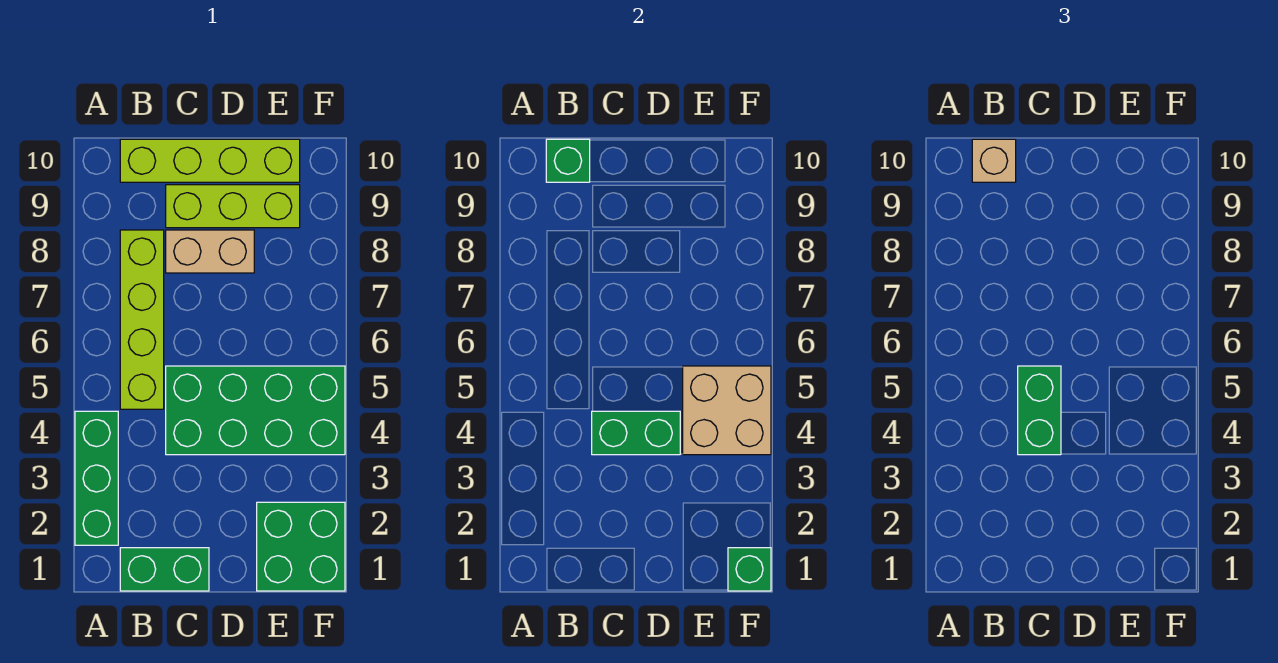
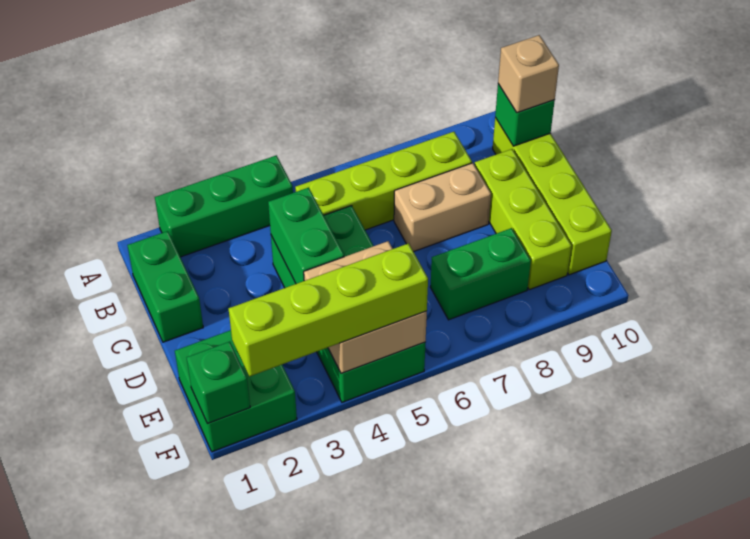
green brick C4:C5 level 3 -> green brick E7:E8 level 1
tan brick C8:D8 level 1 -> tan brick C7:C8 level 1
none -> lime brick F2:F5 level 3

